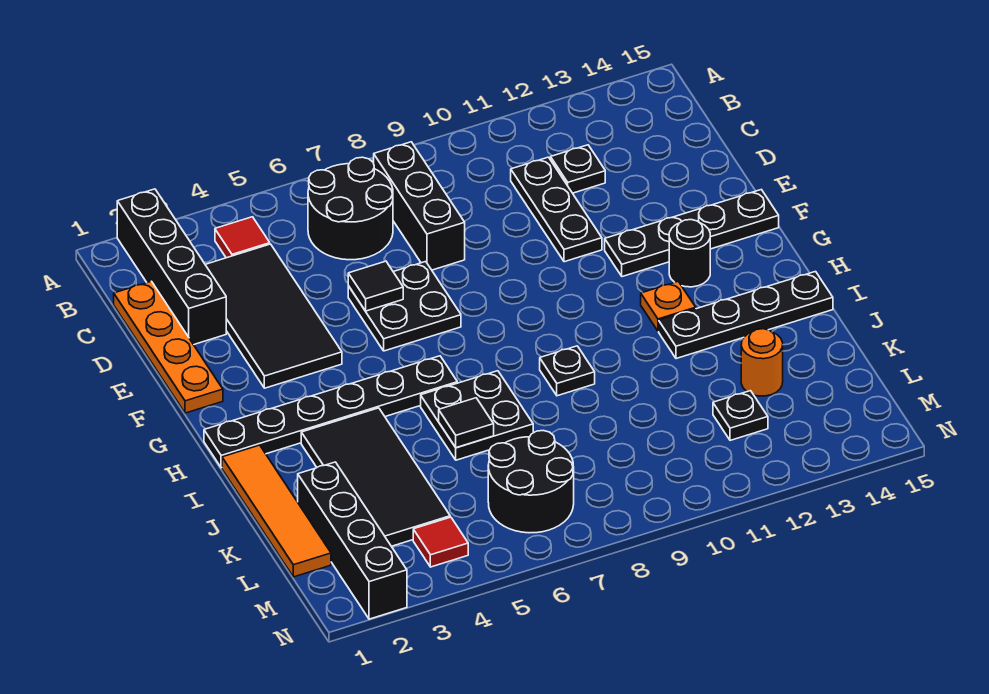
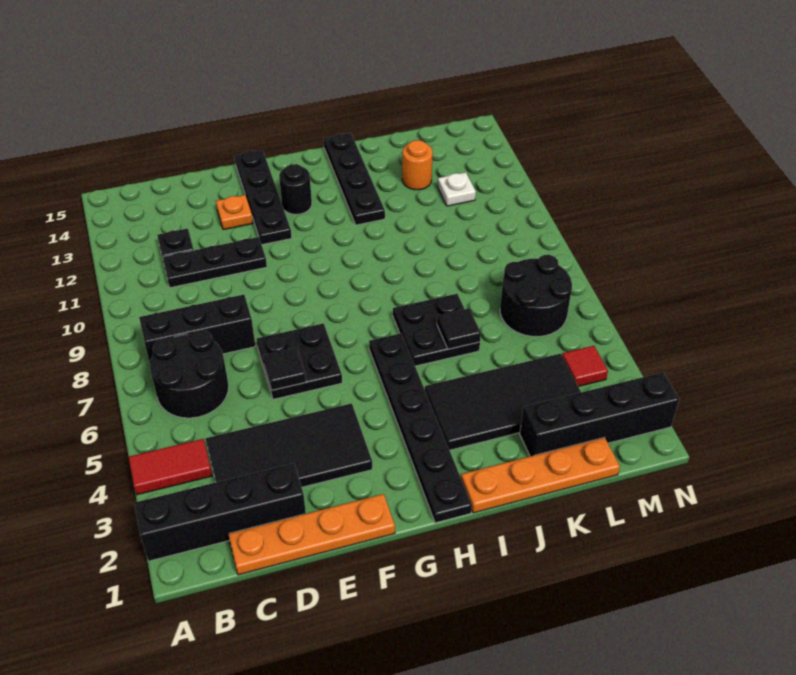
red tile B4 level 1 -> red tile A4:B4 level 1
orange plate H12 level 1 -> orange plate E13 level 1
orange tile I1:L1 level 1 -> orange plate I1:L1 level 1
black plate I9 level 1 -> none
black plate L12 level 1 -> white plate L12 level 1

